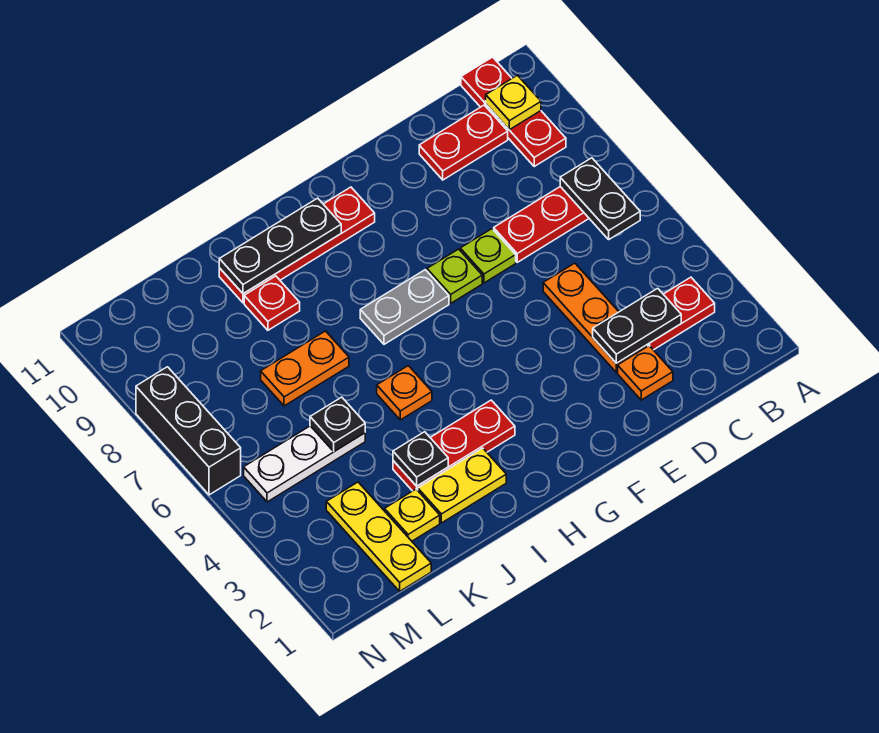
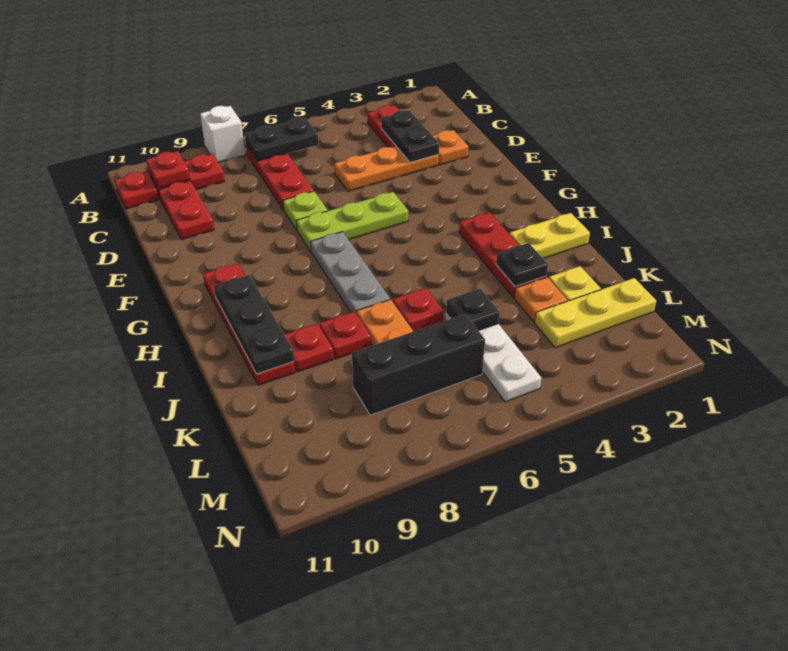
none -> white brick A8 level 1
yellow plate B10 level 2 -> red plate B10 level 2
lime plate F7 level 1 -> lime plate F5:F7 level 1
grey plate G7:H7 level 1 -> grey plate G7:I7 level 1
yellow plate I2:J2 level 1 -> yellow plate I1:I2 level 1
orange plate I5 level 1 -> orange plate K3 level 1
none -> red plate J6 level 1
none -> red plate J8 level 1
black brick N6:N8 level 1 -> black brick L6:L8 level 1

